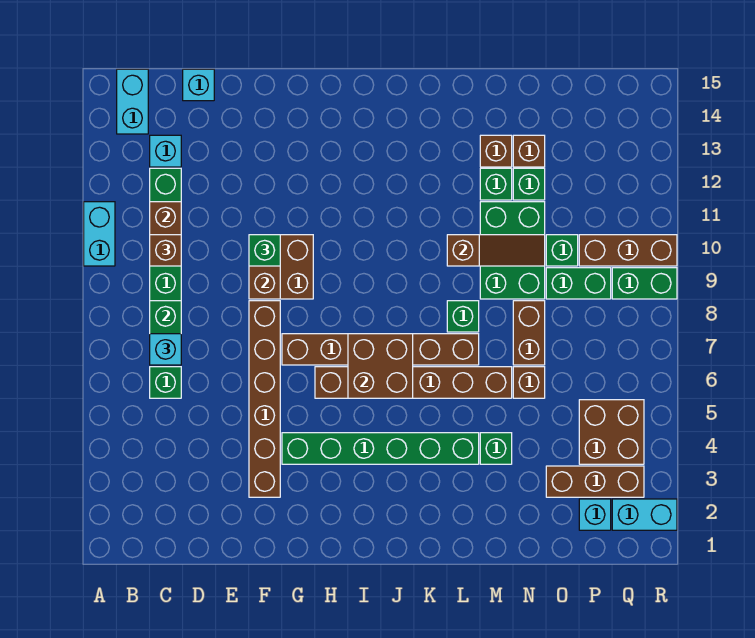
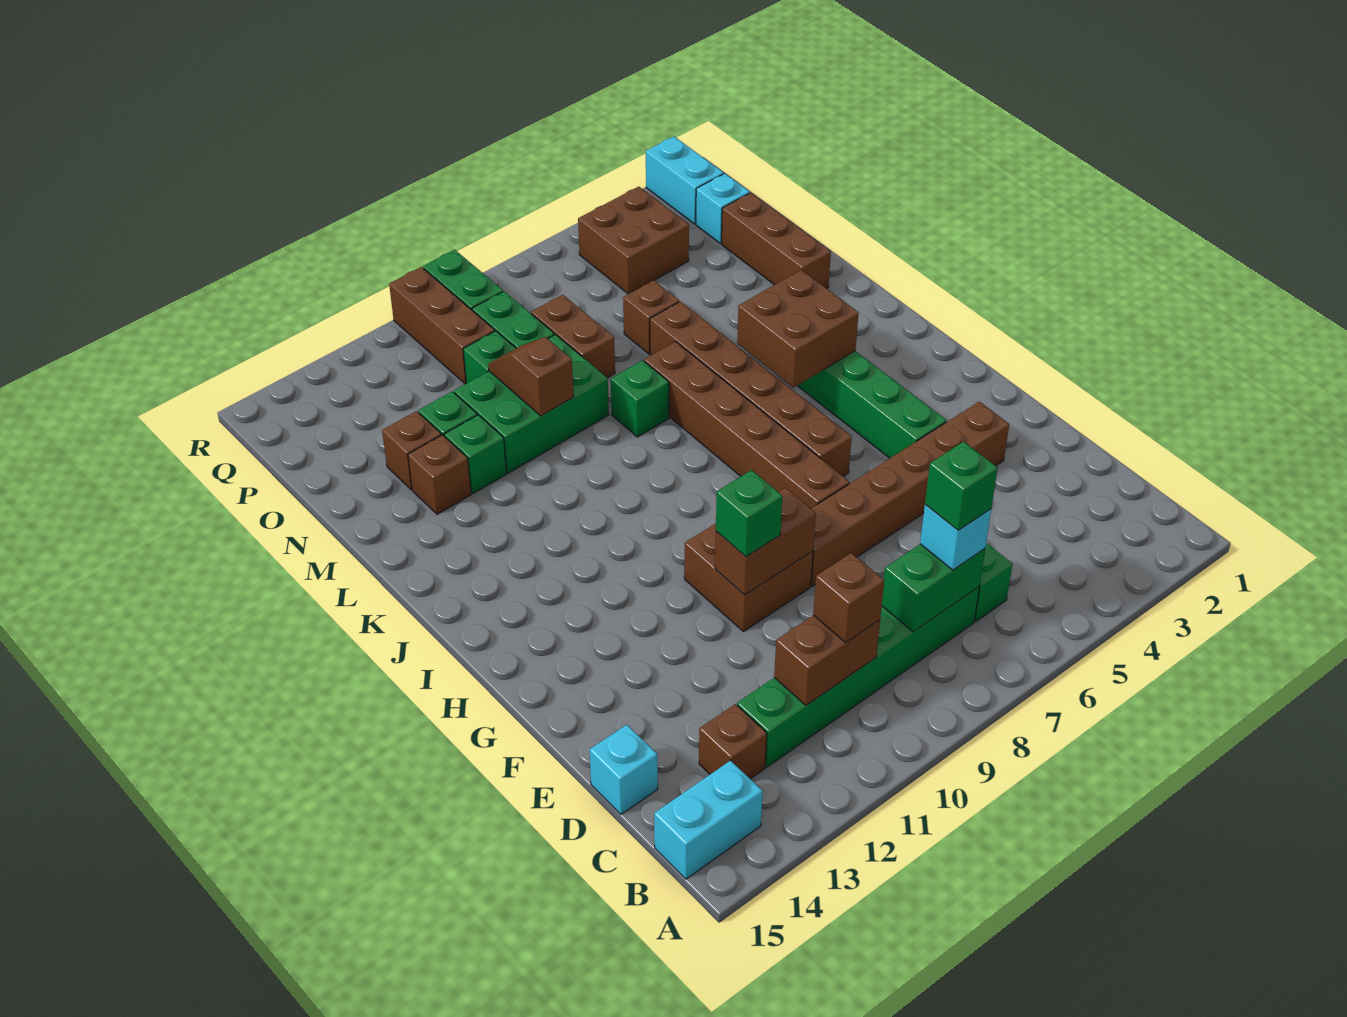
cyan brick A10:A11 level 1 -> none
cyan brick C13 level 1 -> brown brick C13 level 1
brown brick I6:J7 level 2 -> brown brick J4:K5 level 2
brown slope L10:N10 level 2 top L -> brown slope M10:N10 level 2 top M
green brick M4 level 1 -> green brick C7 level 4
brown brick N7:N8 level 1 -> brown brick N8:O8 level 1
brown brick O3:Q3 level 1 -> brown brick M2:O2 level 1

